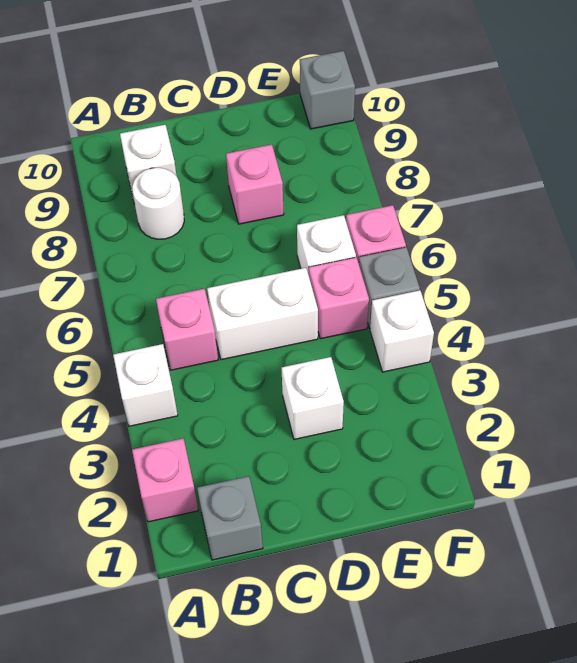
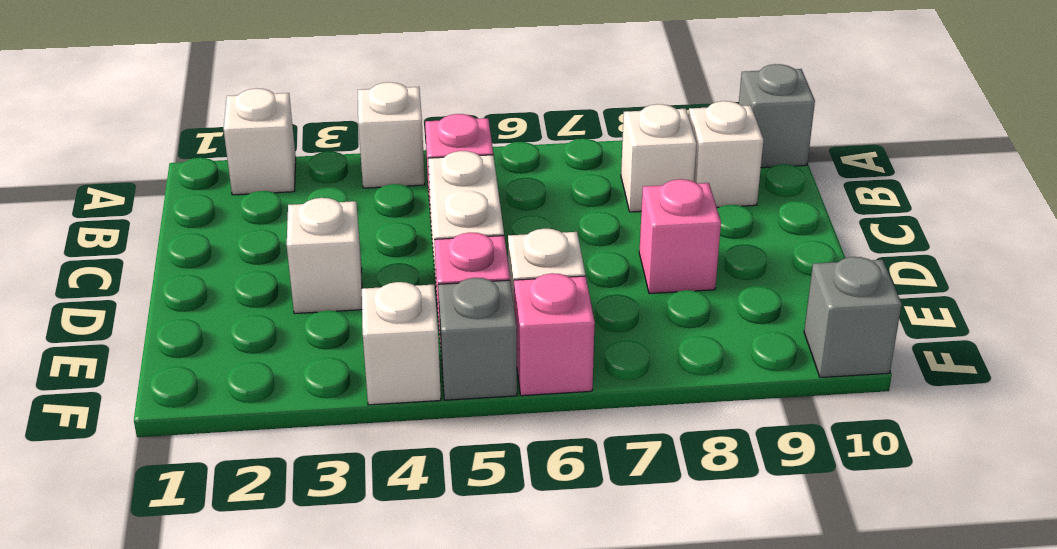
pink brick A2 level 1 -> white brick A2 level 1
grey brick B1 level 1 -> grey brick A10 level 1
white round brick B8 level 1 -> white brick B8 level 1

